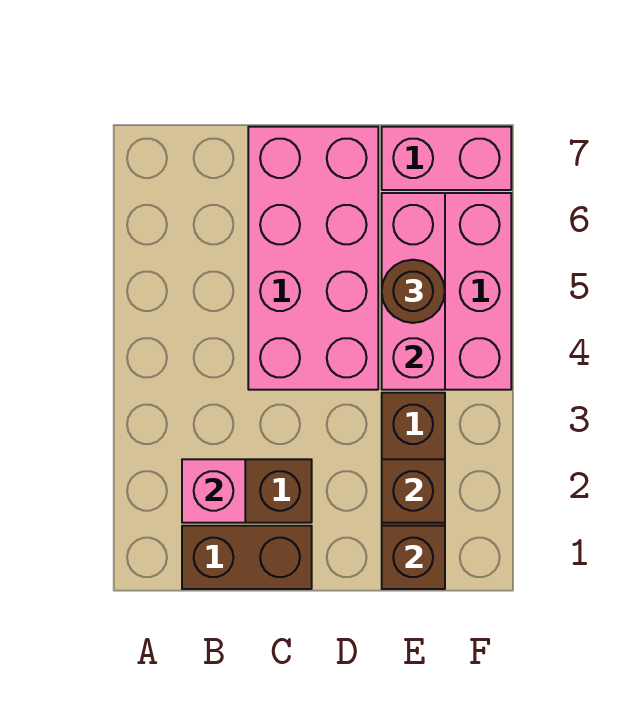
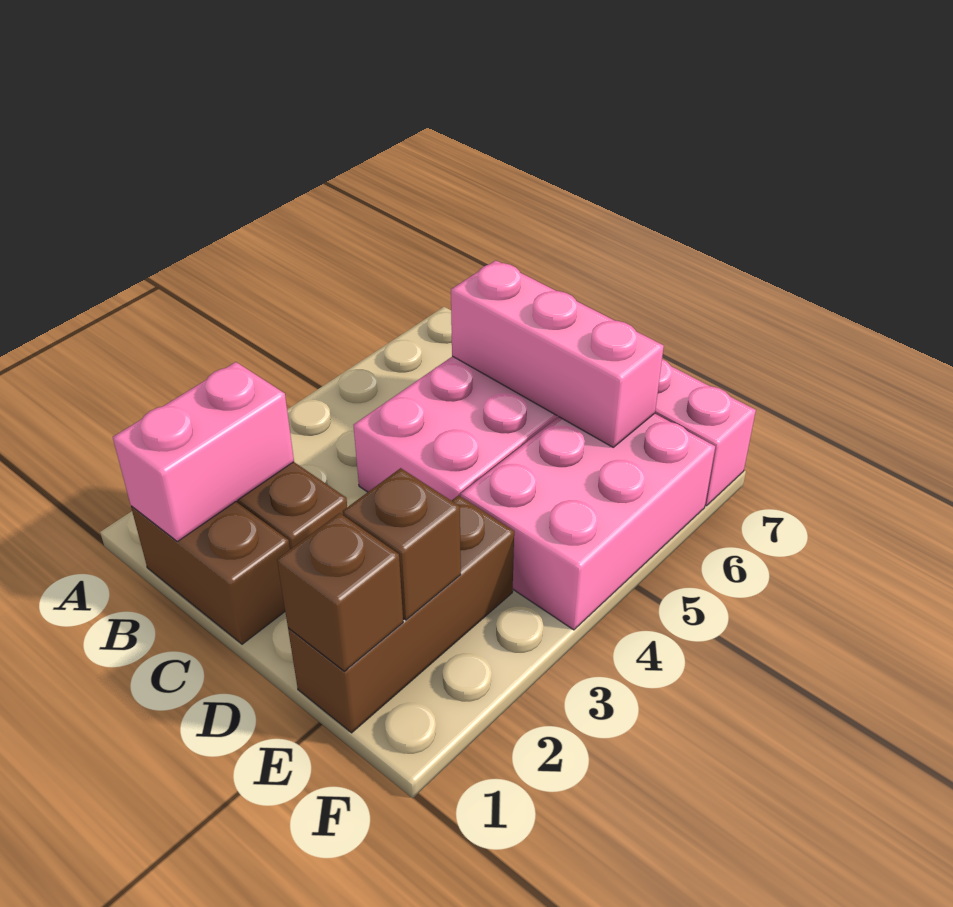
pink brick B2 level 2 -> pink brick B1:B2 level 2
pink brick E4:E6 level 2 -> pink brick C6:E6 level 2
brown round brick E5 level 3 -> none

